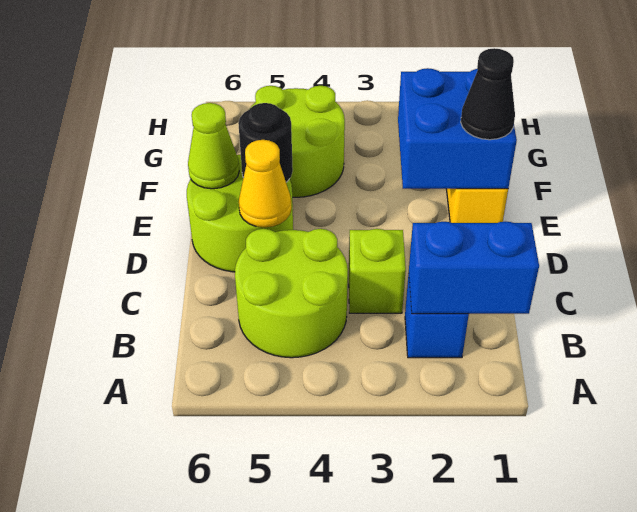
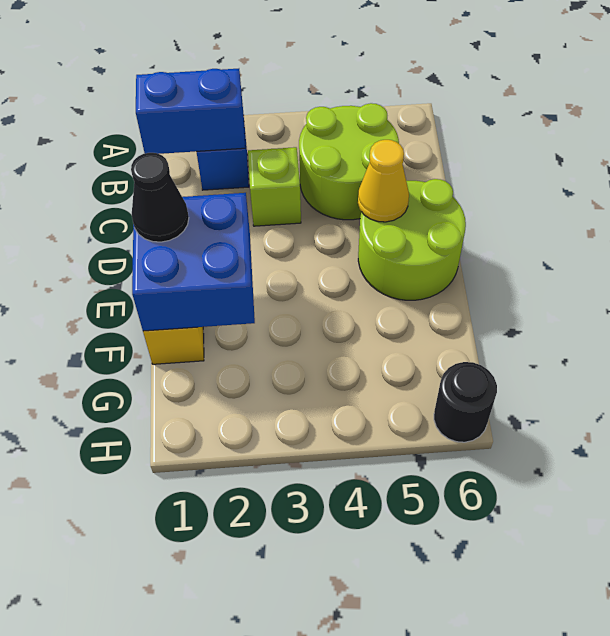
black round brick E5 level 2 -> black round brick H6 level 1
lime cone E6 level 2 -> none
lime round brick F4:G5 level 1 -> none

